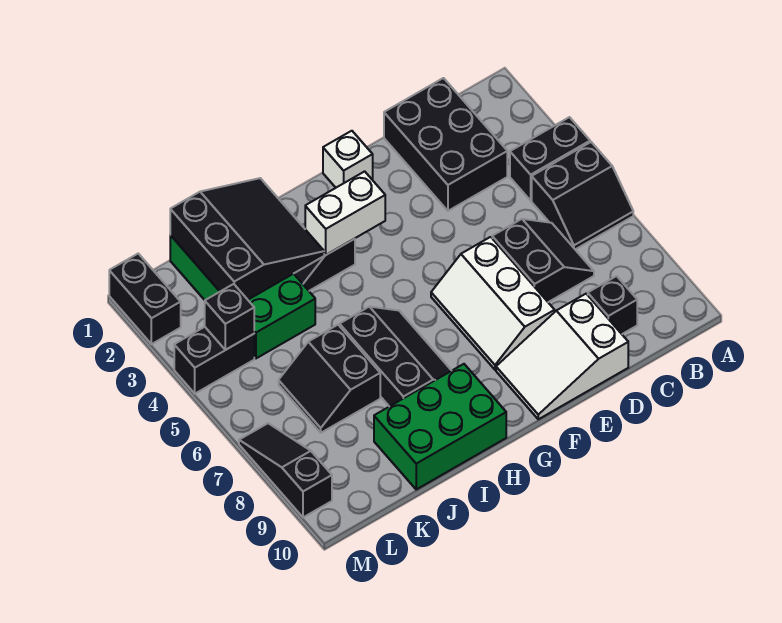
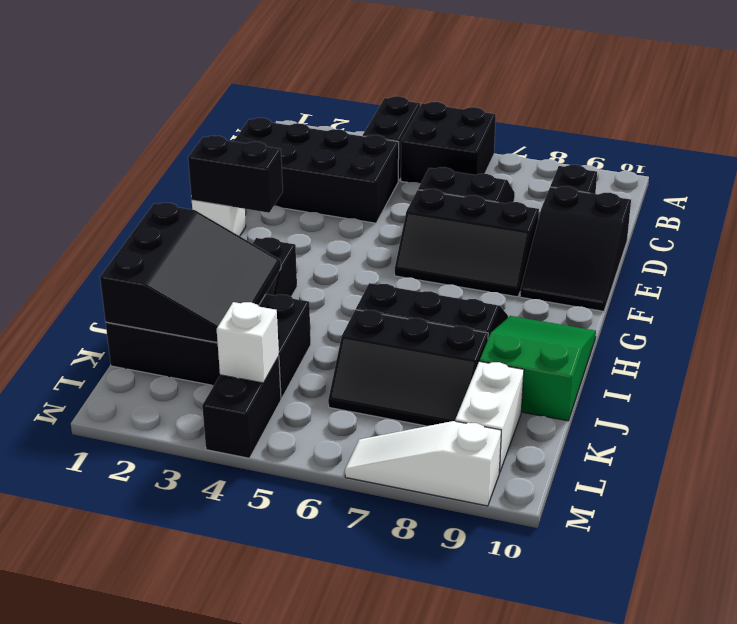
black slope A5:B6 level 1 top 5 -> black brick A5:B6 level 1
black brick C1:D3 level 1 -> black brick C1:D4 level 1
white slope D9:F10 level 1 top D -> black slope D9:F10 level 1 top D
white slope E6:F8 level 1 top E -> black slope E6:F8 level 1 top E
white brick G3:H3 level 2 -> white brick K9:L9 level 1
green brick H9:J10 level 1 -> green slope H9:J10 level 1 top J
black slope I1:K3 level 2 top K -> black slope I1:K3 level 2 top 1
green brick J1:K4 level 1 -> black brick J1:K4 level 1
black slope J6:K7 level 1 top J -> black slope J6:K8 level 1 top J
black brick L4 level 2 -> white brick L4 level 2
black brick M1:M2 level 1 -> black brick F1:F2 level 2
black slope M7:M9 level 1 top 9 -> white slope M7:M9 level 1 top 9

